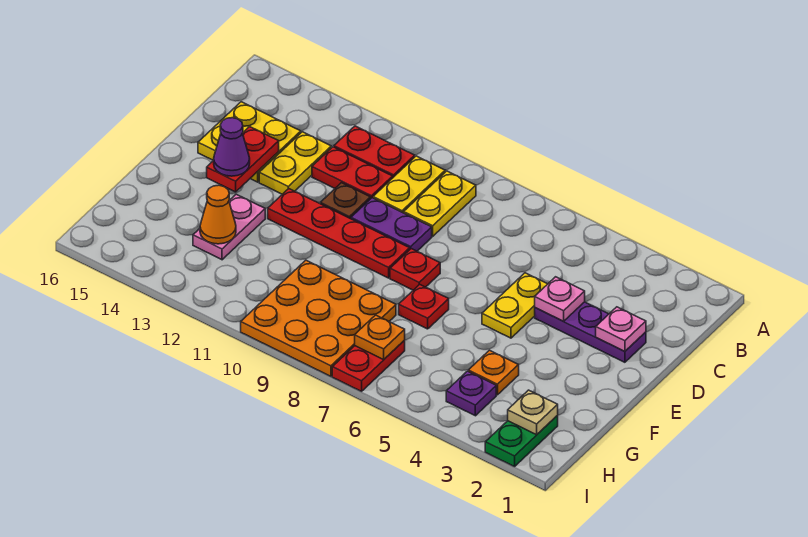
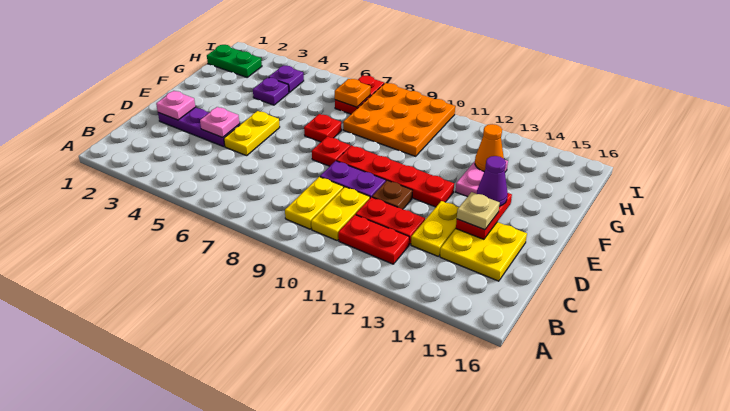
orange plate G4 level 1 -> purple plate G4 level 1
green plate H2:I2 level 1 -> green plate H1:H2 level 1
tan plate H2 level 2 -> tan plate D14 level 3

